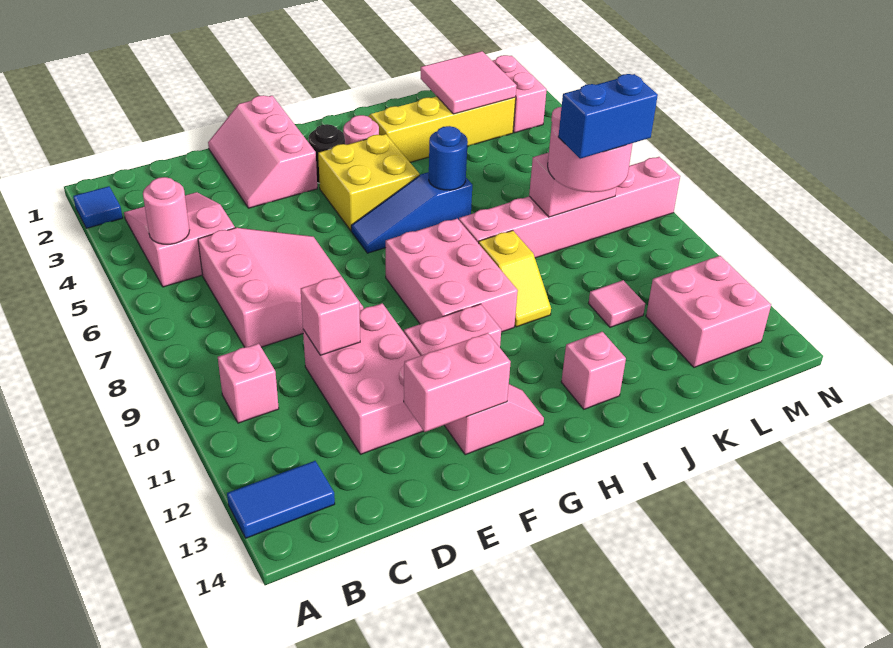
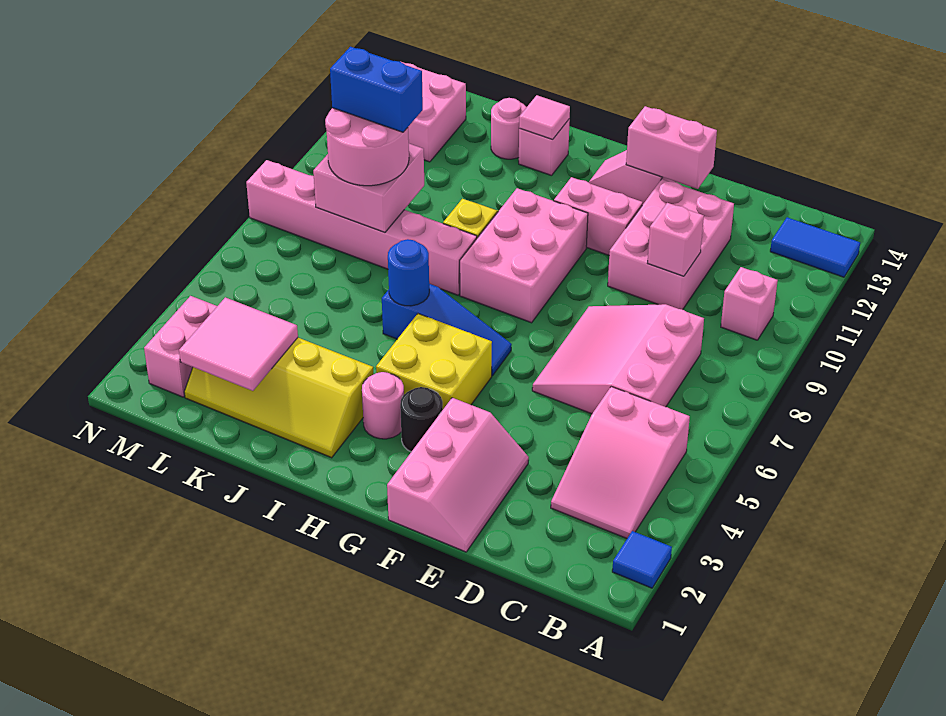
pink round brick B5 level 2 -> pink round brick J13 level 1
pink brick K8:L8 level 2 -> pink brick K8:L9 level 2
pink tile K11 level 1 -> pink tile I13 level 2

